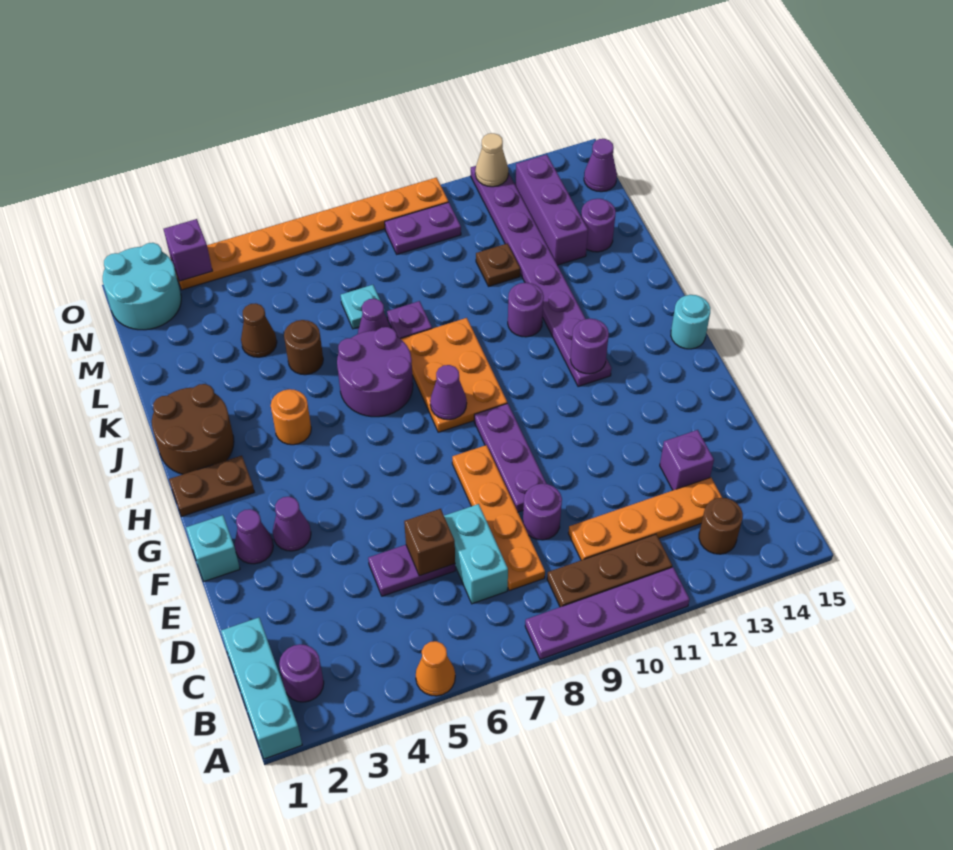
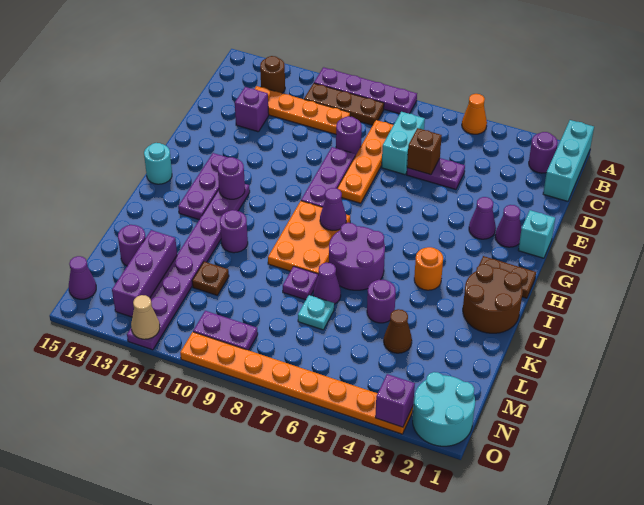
none -> purple plate G13:I13 level 1
brown round brick K5 level 1 -> purple round brick K5 level 1

